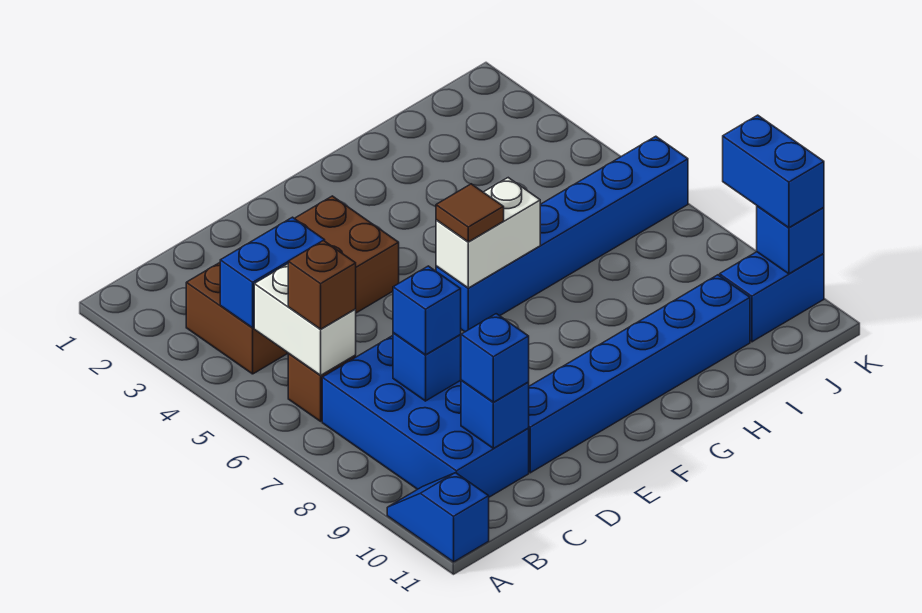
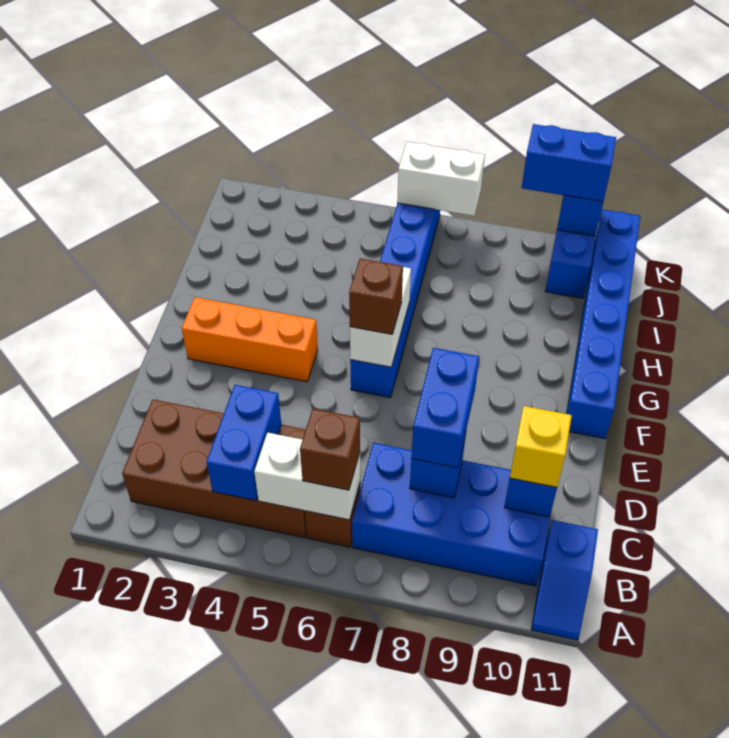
blue slope A10:A11 level 1 top 11 -> blue slope A11:B11 level 1 top B
brown brick B3:E4 level 1 -> brown brick B2:C5 level 1
blue brick C8 level 3 -> blue brick C8:D8 level 3
blue brick C10 level 3 -> yellow brick C10 level 3
blue brick D10:I10 level 1 -> blue brick F11:K11 level 1
none -> orange brick F2:F4 level 1
brown tile F6 level 3 -> brown brick F6 level 3
none -> white brick K6:K7 level 2

